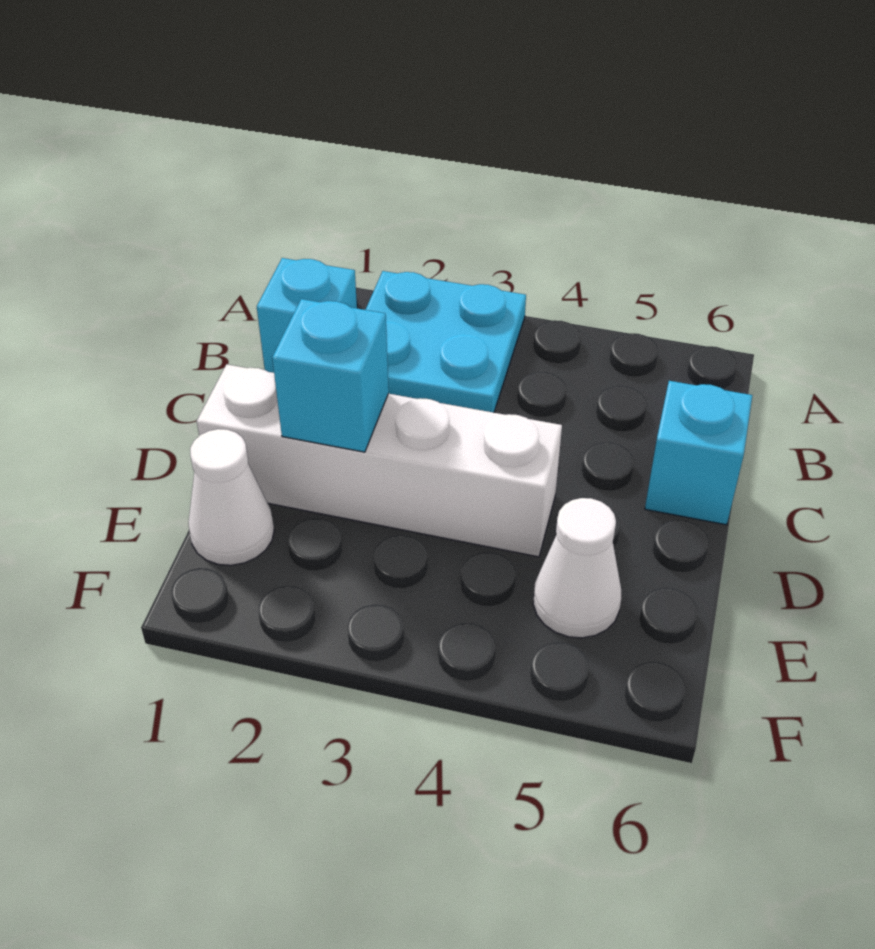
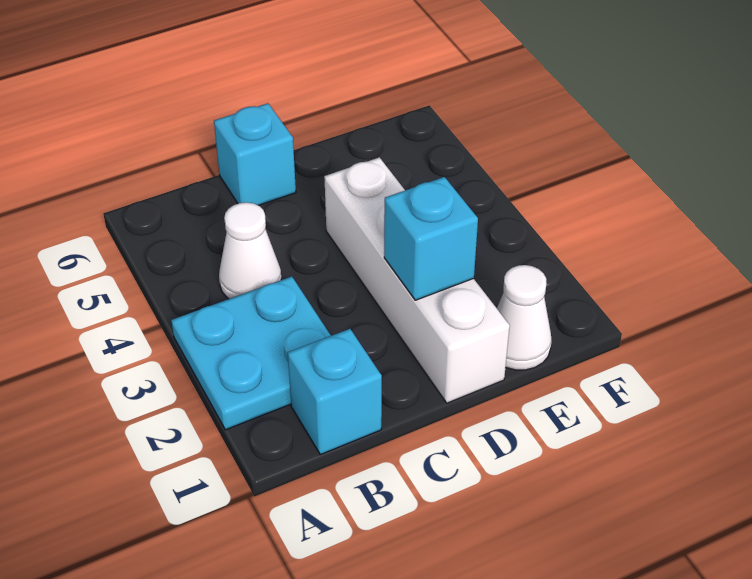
white cone E5 level 1 -> white cone B4 level 1

